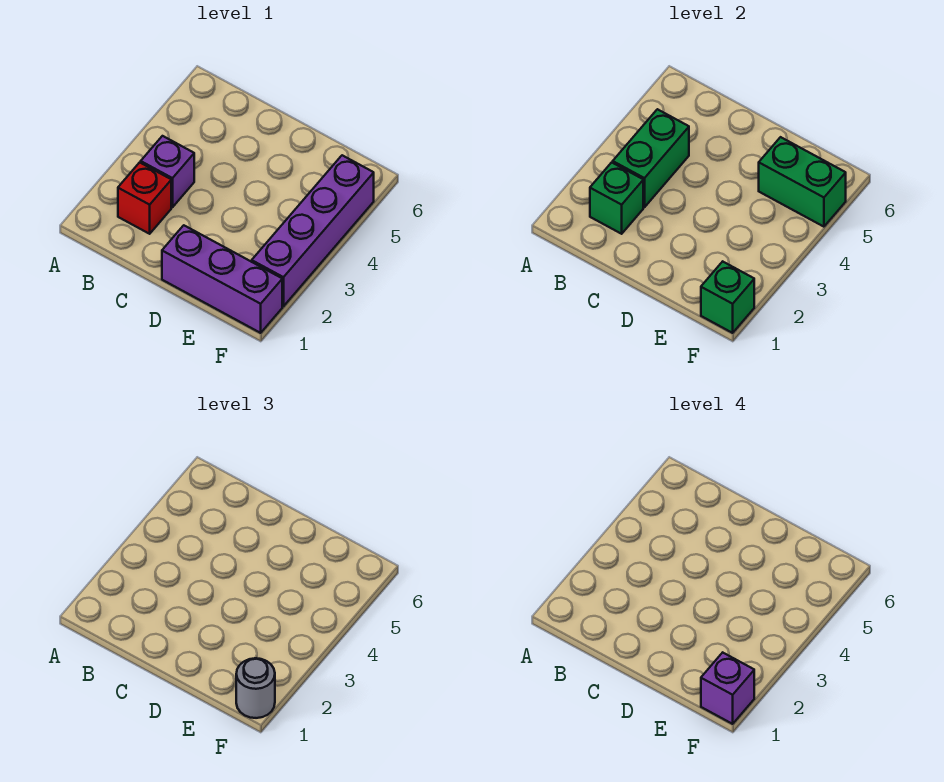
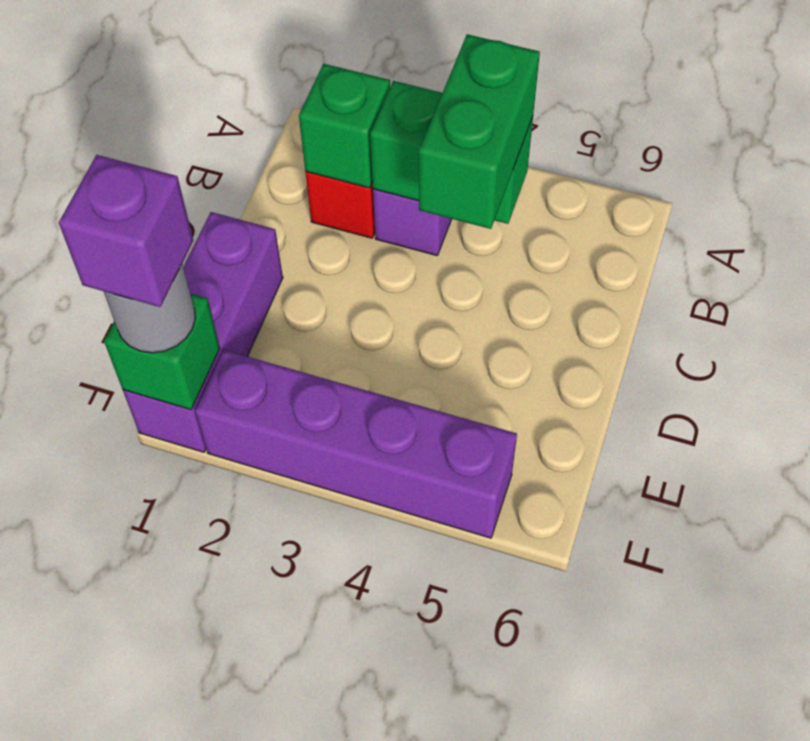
green brick E5:F5 level 2 -> green brick B4:C4 level 3

